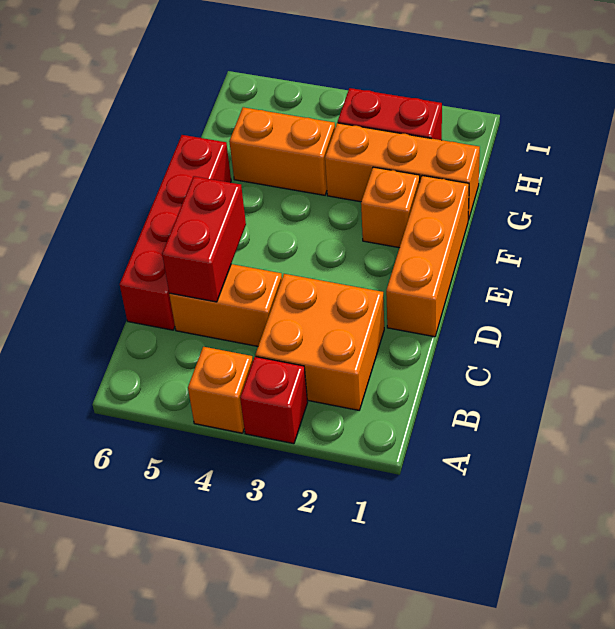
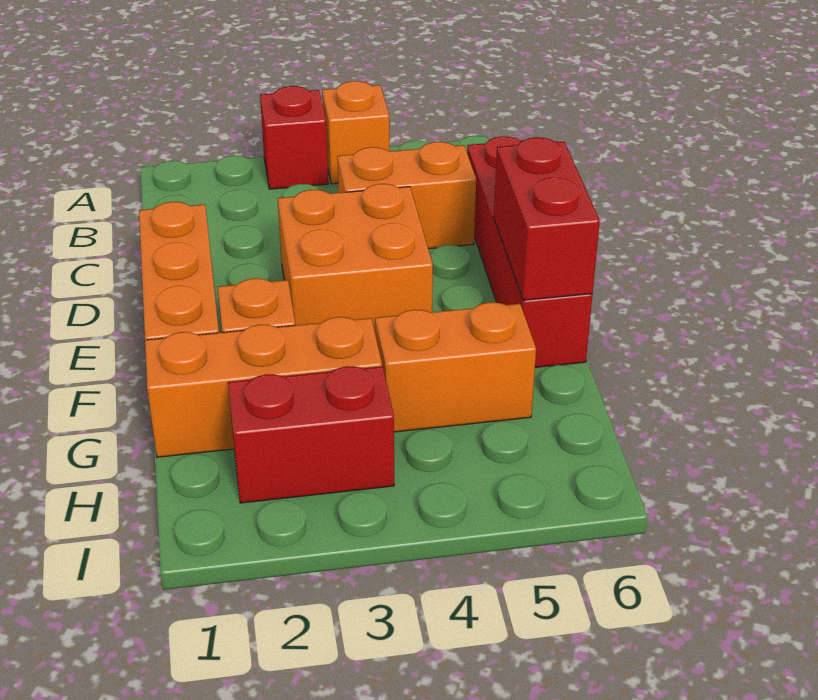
orange brick B2:C3 level 1 -> orange brick D3:E4 level 1
red brick C5:D5 level 2 -> red brick E6:F6 level 2

